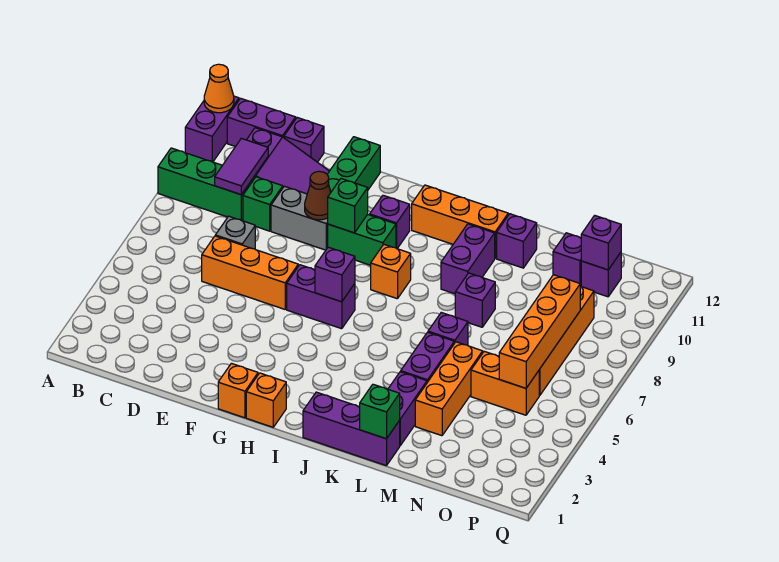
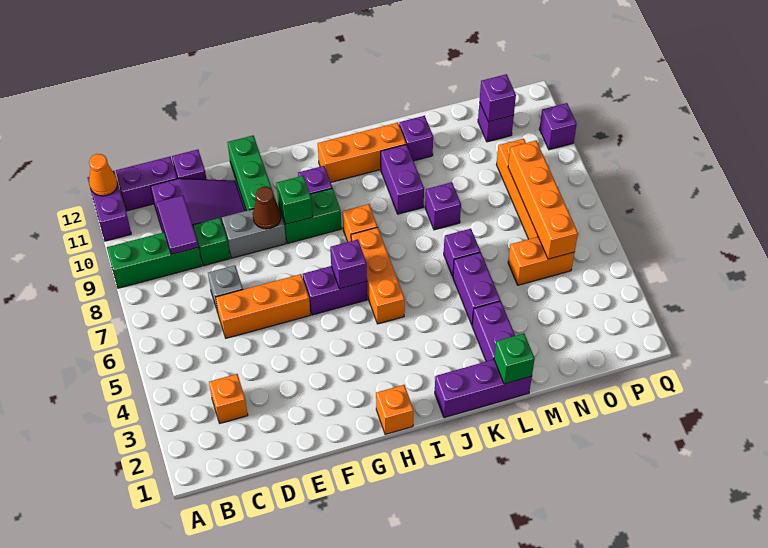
orange brick G1 level 1 -> orange brick C3 level 1
orange brick M3:M5 level 1 -> orange brick I5:I7 level 1
purple brick N11 level 1 -> purple brick Q10 level 1

